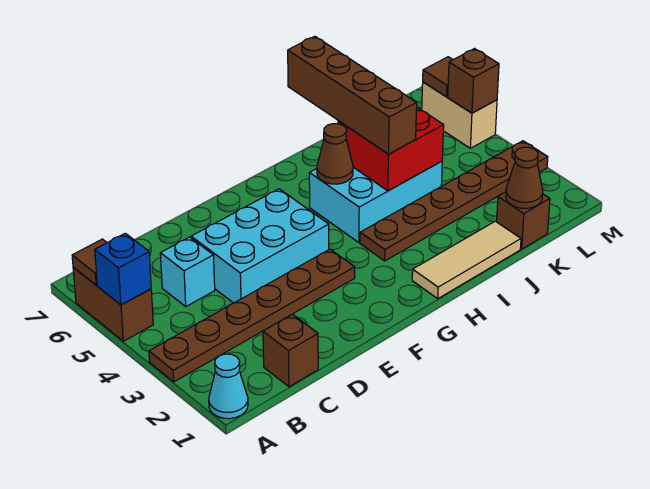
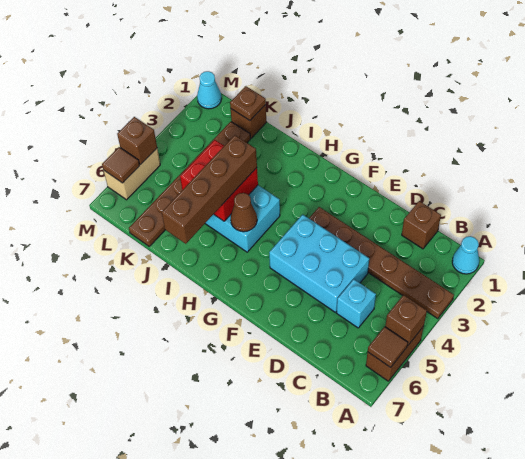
blue brick A5 level 2 -> brown brick A5 level 2
tan tile H1:J1 level 1 -> none
brown plate H3:M3 level 1 -> brown plate K2:K7 level 1
brown cone K1 level 2 -> brown plate K1 level 2
none -> cyan cone M1 level 1

